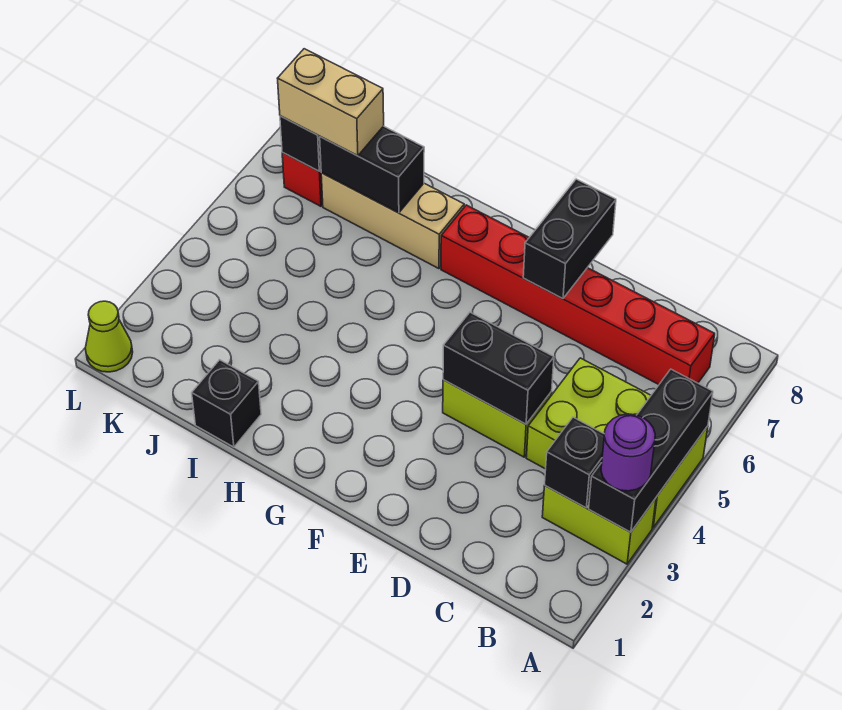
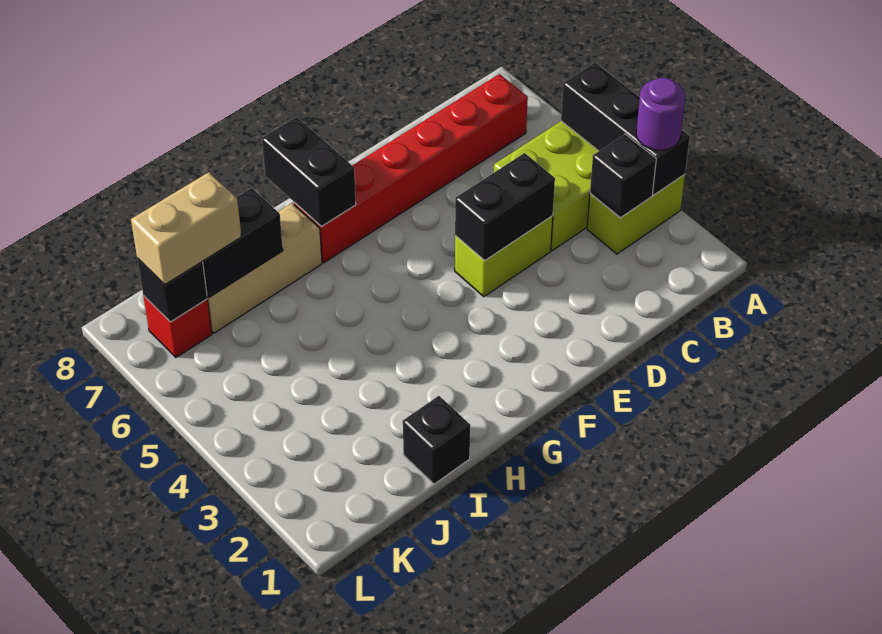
black brick E7:E8 level 2 -> black brick G7:G8 level 2
lime cone L1 level 1 -> none

